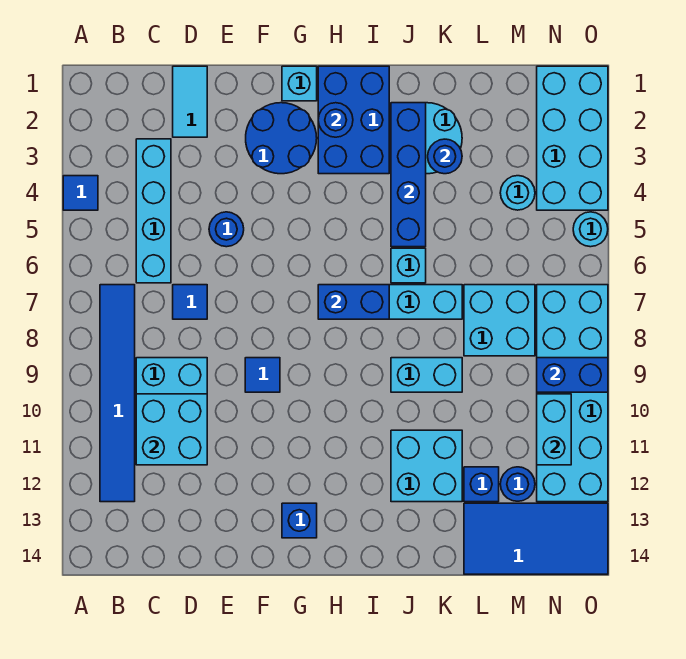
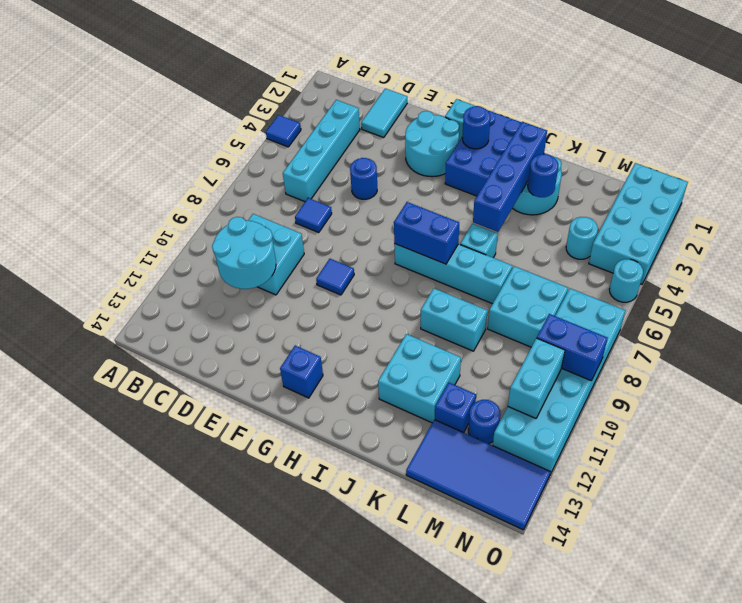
blue tile B7:B12 level 1 -> none
cyan brick C10:D11 level 2 -> cyan round brick C10:D11 level 2
blue round brick F2:G3 level 1 -> cyan round brick F2:G3 level 1

